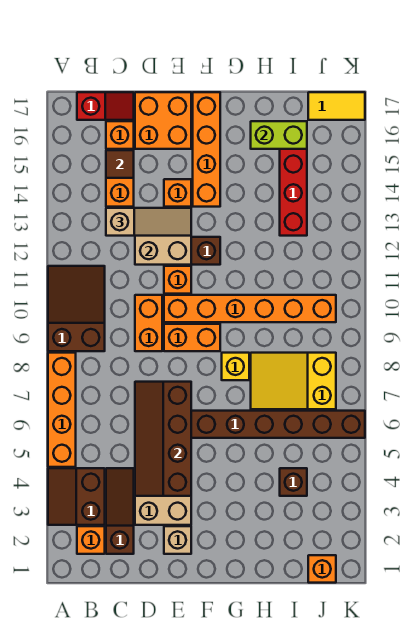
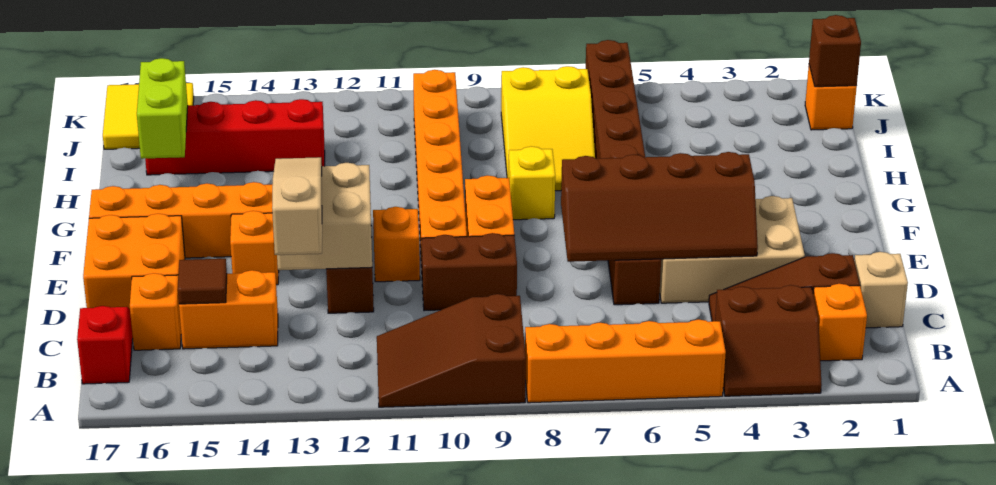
orange brick D9:D10 level 1 -> brown brick D9:D10 level 1
tan brick E2 level 1 -> tan brick C1 level 1
brown brick I4 level 1 -> brown brick J1 level 2
yellow tile J17:K17 level 1 -> yellow tile J16:K17 level 1

